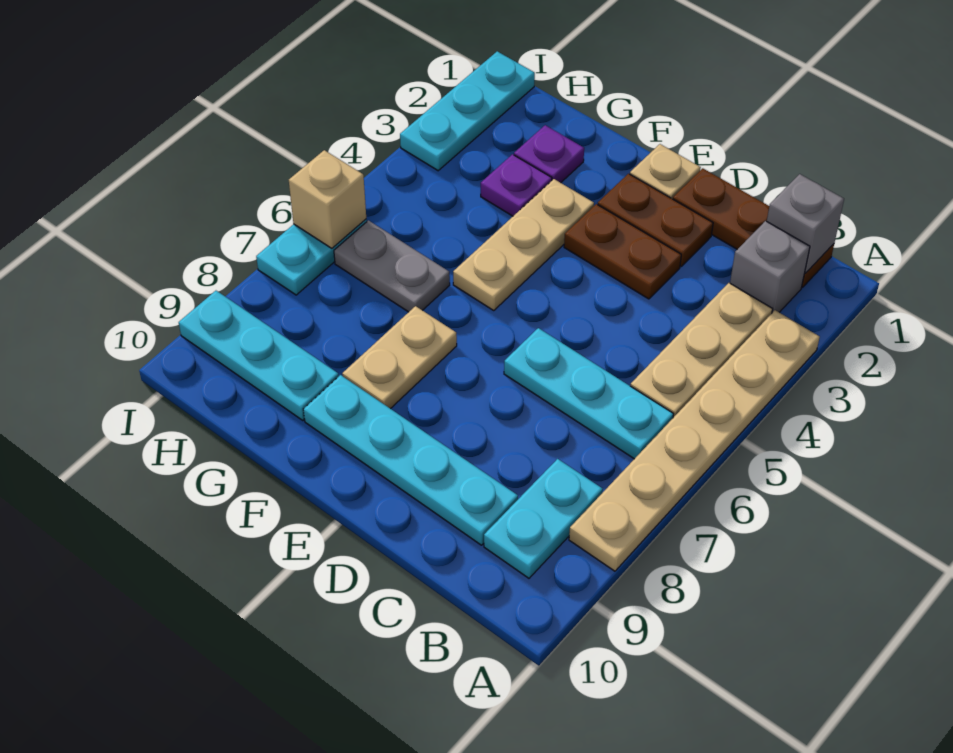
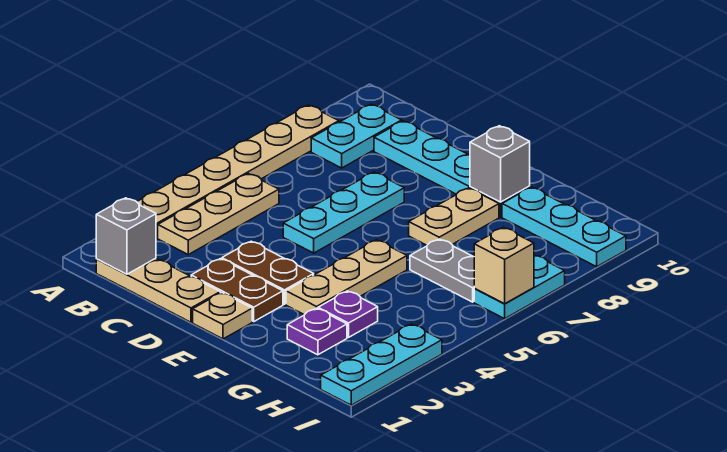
brown plate B1:D1 level 1 -> tan plate B1:D1 level 1
grey brick B2 level 1 -> grey brick F9 level 2
cyan plate B6:D6 level 1 -> cyan plate D5:D7 level 1

